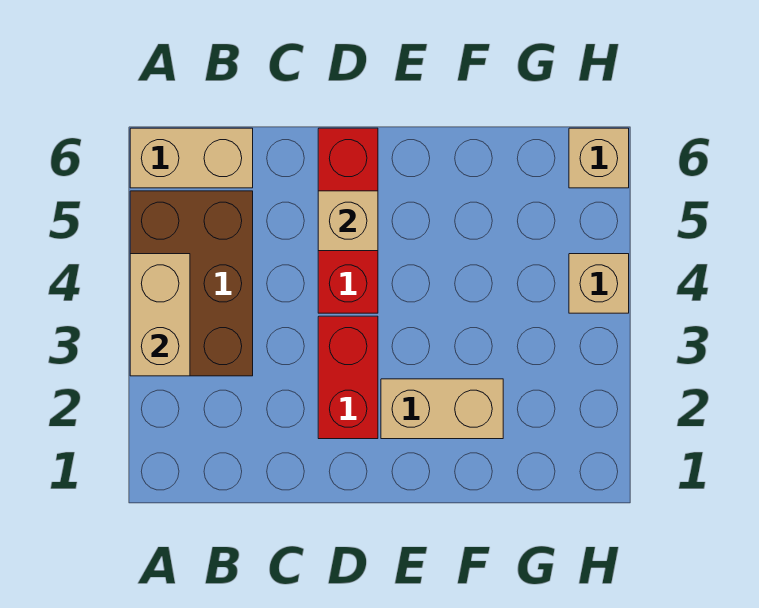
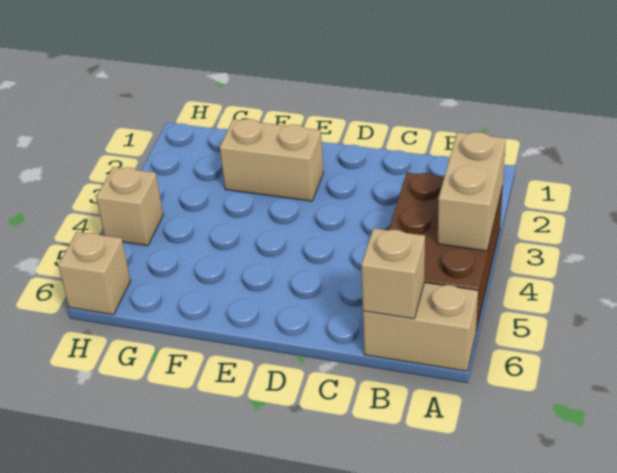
red brick D2:D3 level 1 -> none
red brick D4:D6 level 1 -> none
tan brick D5 level 2 -> tan brick B6 level 2

